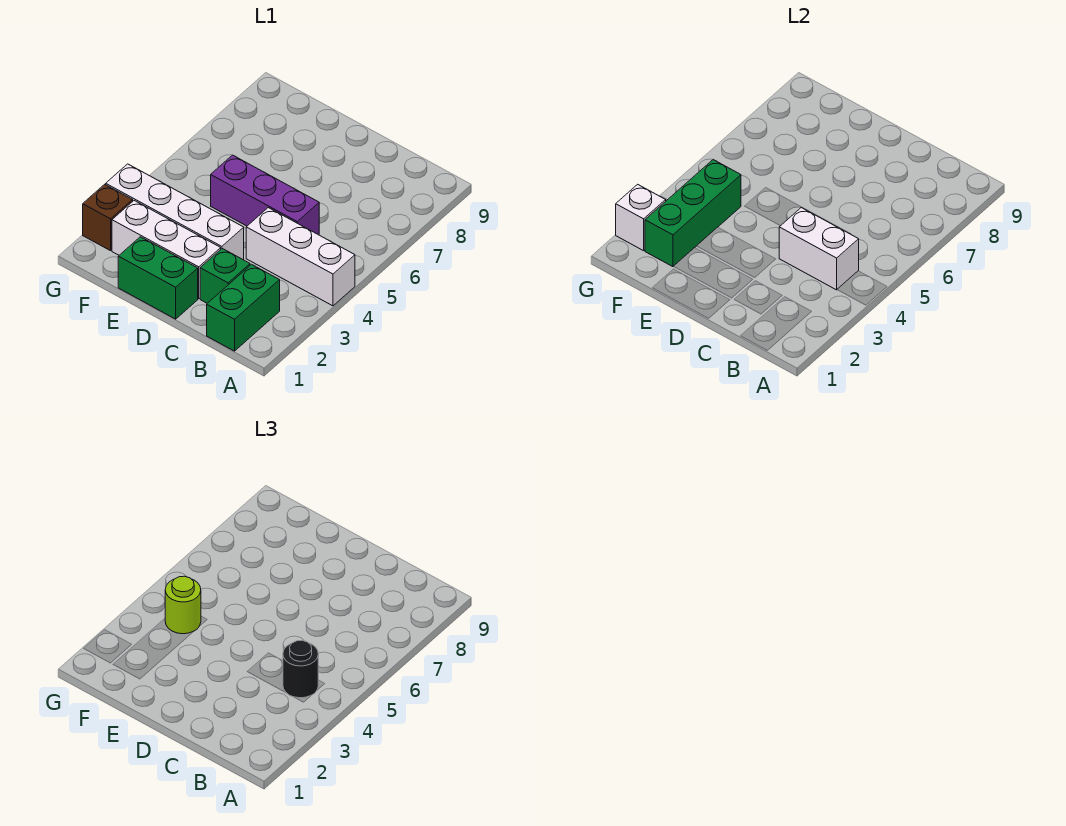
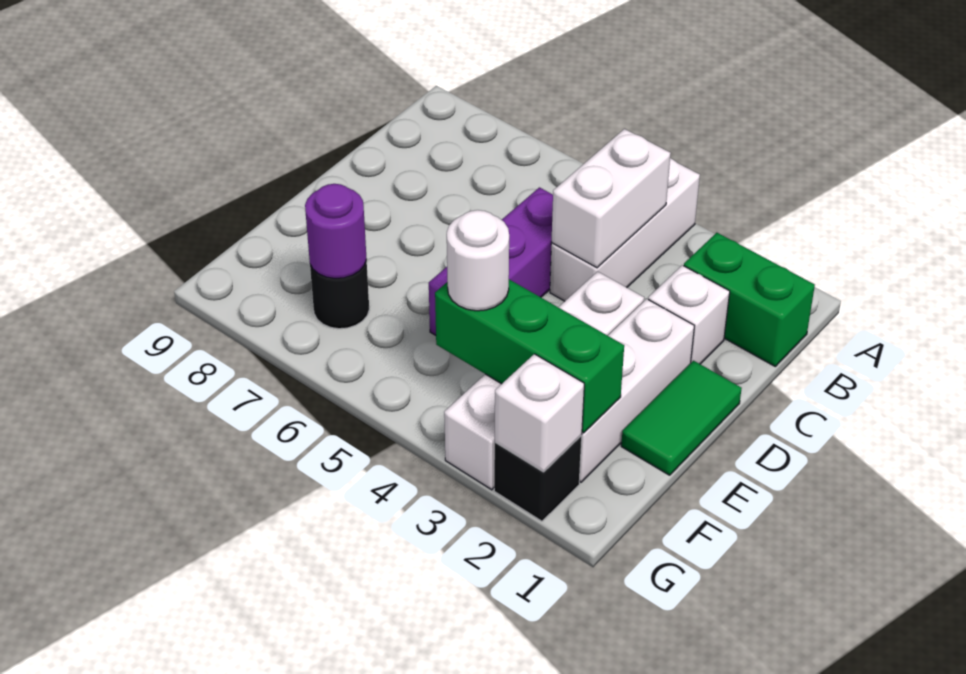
black round brick B4 level 3 -> black round brick F7 level 1
green brick C2 level 1 -> white brick C2 level 1
green brick D1:E1 level 1 -> green tile D1:E1 level 1
lime round brick F4 level 3 -> white round brick F4 level 3
none -> purple round brick F7 level 2
brown brick G2 level 1 -> black brick G2 level 1

